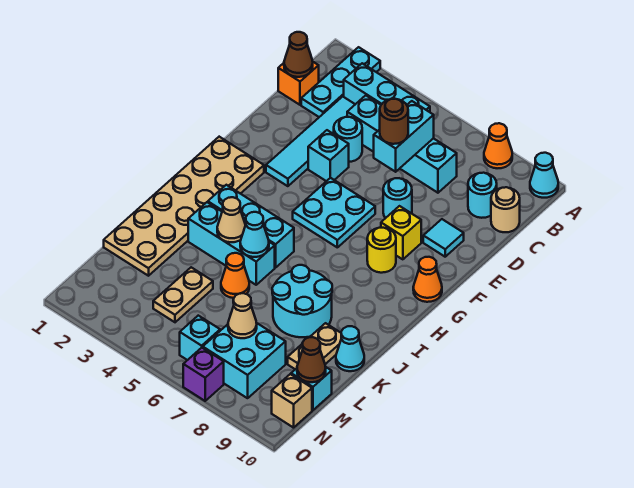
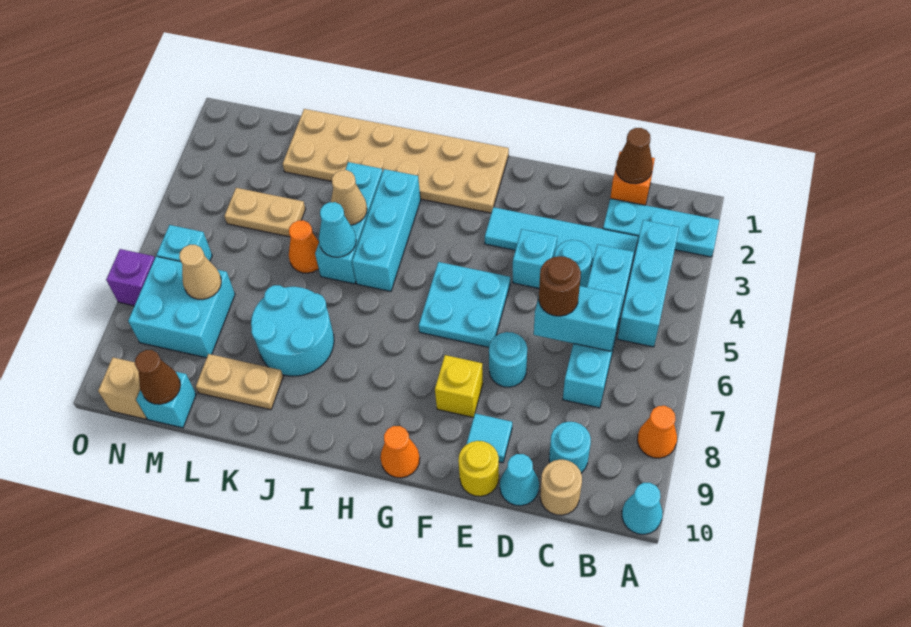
yellow round brick G8 level 1 -> yellow round brick E10 level 1
cyan cone K10 level 1 -> cyan cone D10 level 1

